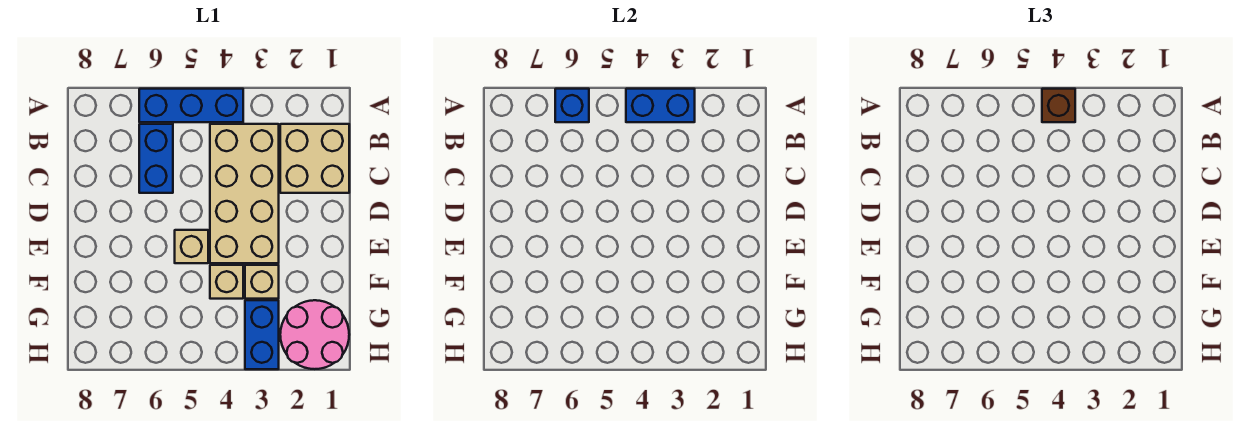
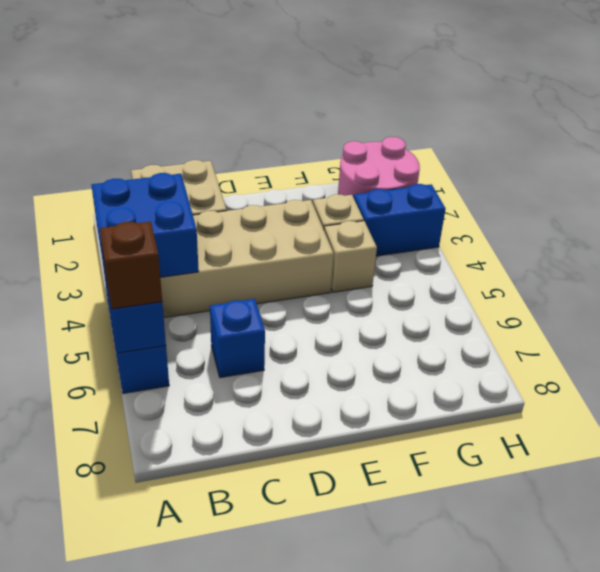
blue brick A3:A4 level 2 -> blue brick A3:B4 level 2
brown brick A4 level 3 -> brown brick A6 level 3
blue brick B6:C6 level 1 -> blue brick C6 level 1
tan brick E5 level 1 -> none

